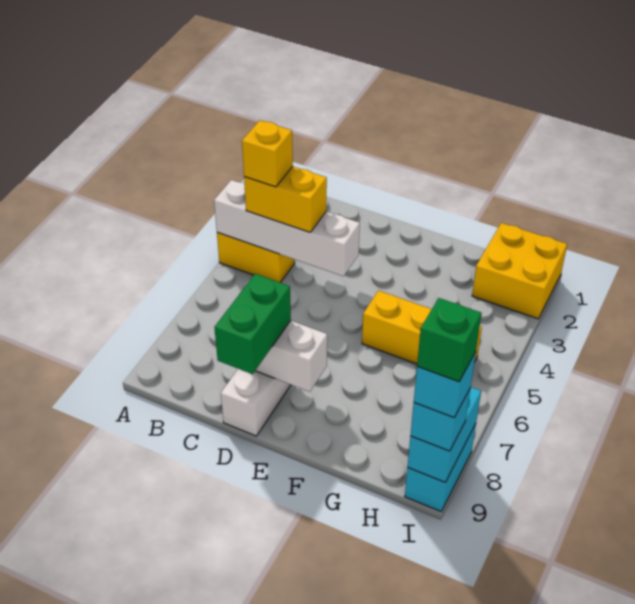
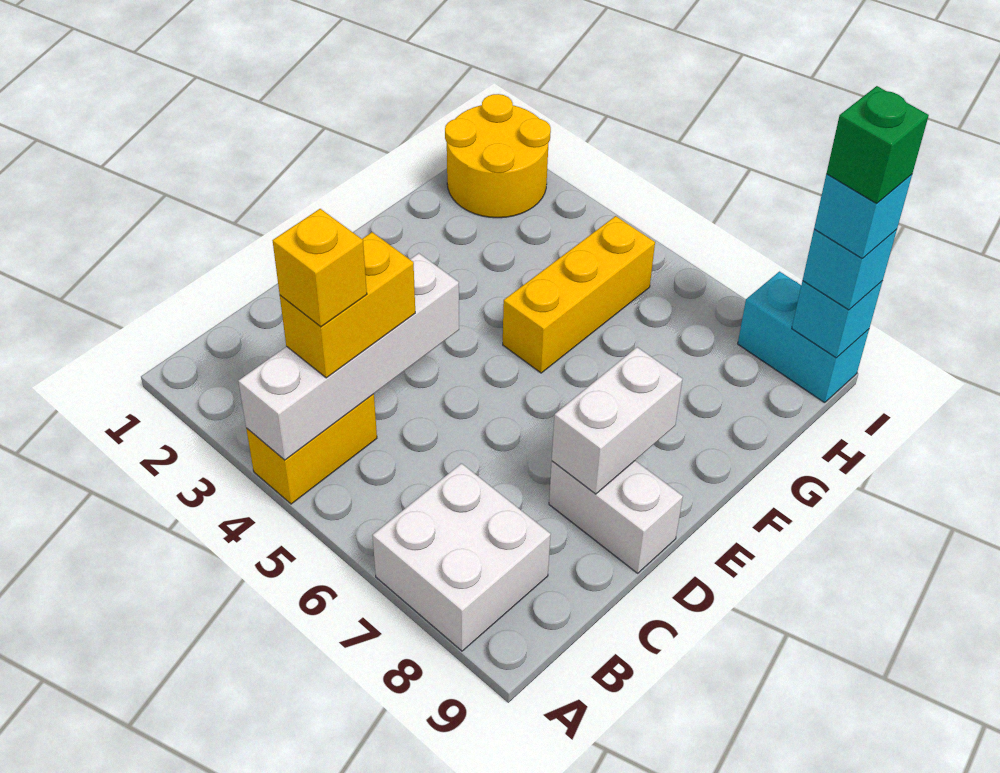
none -> white brick A7:B8 level 1
green brick D8:D9 level 3 -> none
yellow brick H1:I2 level 1 -> yellow round brick H1:I2 level 1
cyan brick I8:I9 level 2 -> cyan brick I9 level 2

